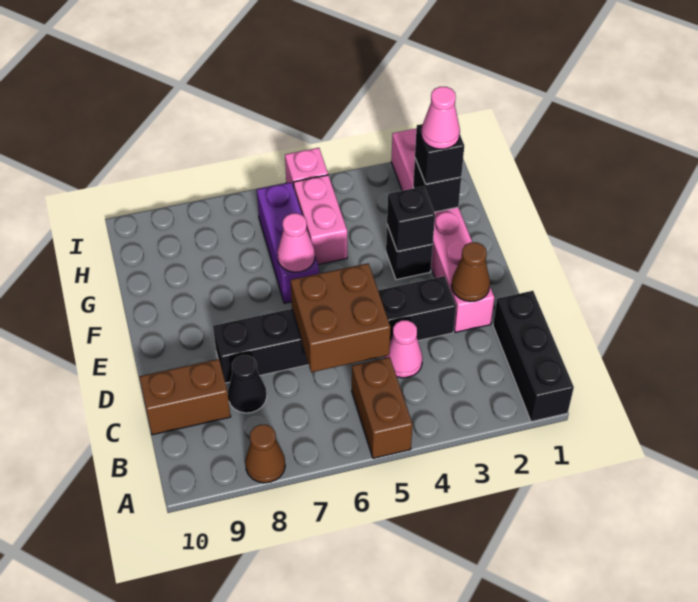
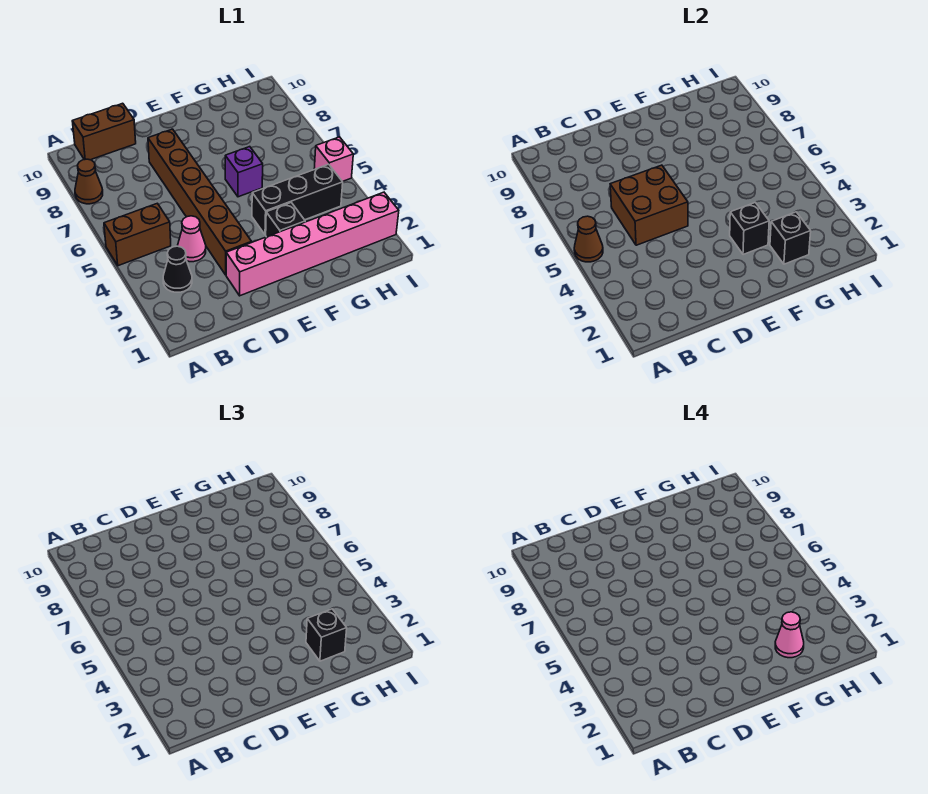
black brick A1:C1 level 1 -> black brick F4:H4 level 1
black cone C8 level 1 -> black cone B3 level 1
brown brick C9:C10 level 1 -> brown brick B10:C10 level 1
brown cone D2 level 2 -> brown cone A5 level 2
black brick D3:D8 level 1 -> brown brick D3:D8 level 1
purple brick F6:H6 level 1 -> purple brick F6 level 1
pink cone F6 level 2 -> none
pink brick G5:H5 level 1 -> none

